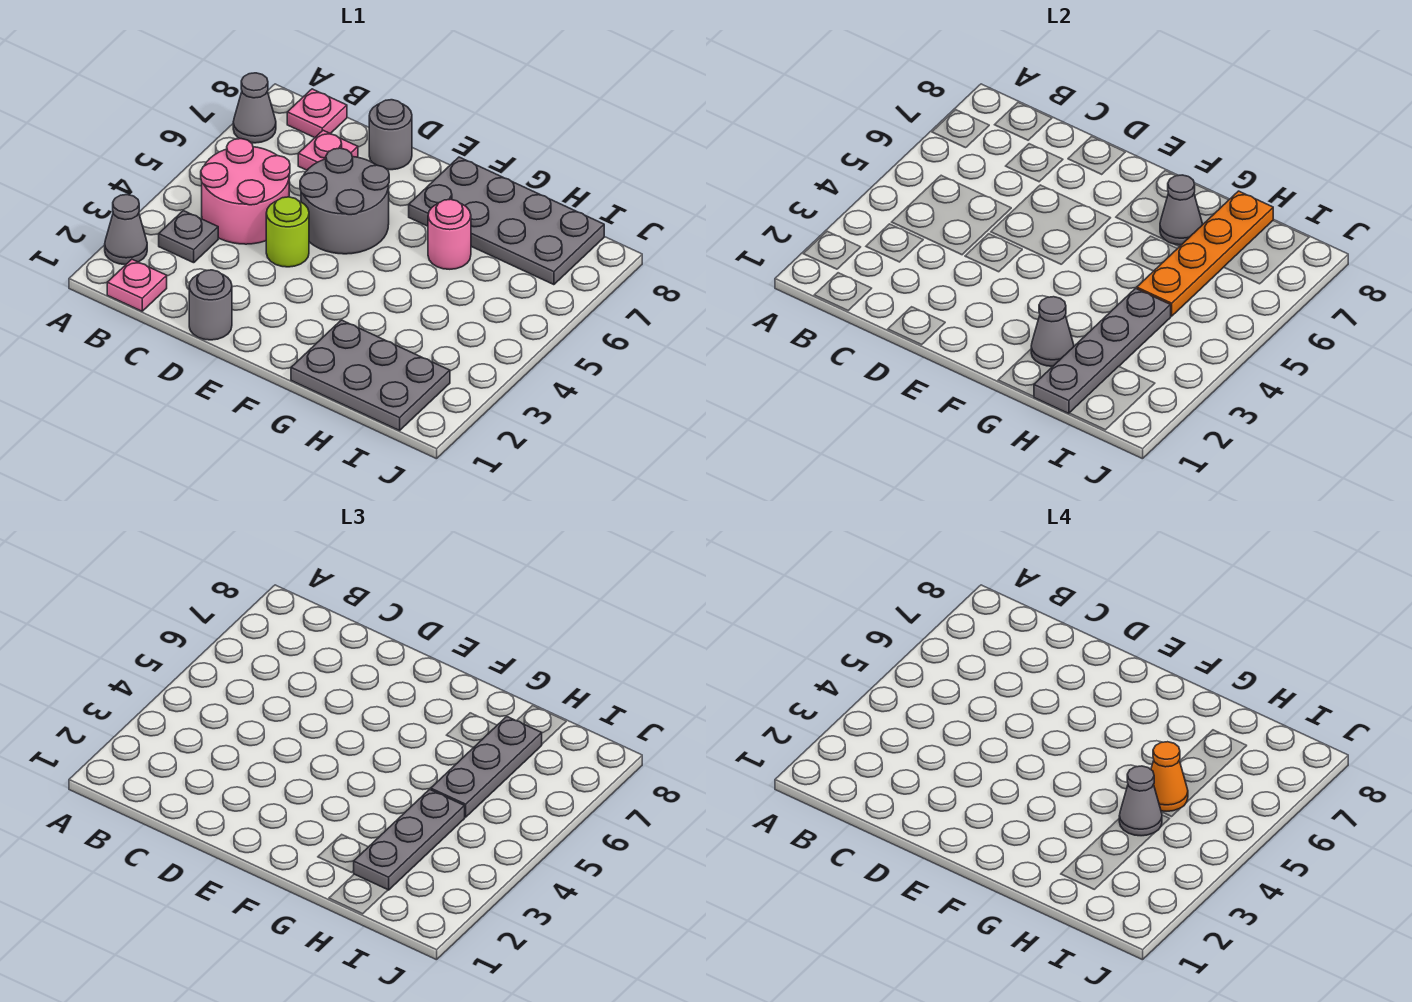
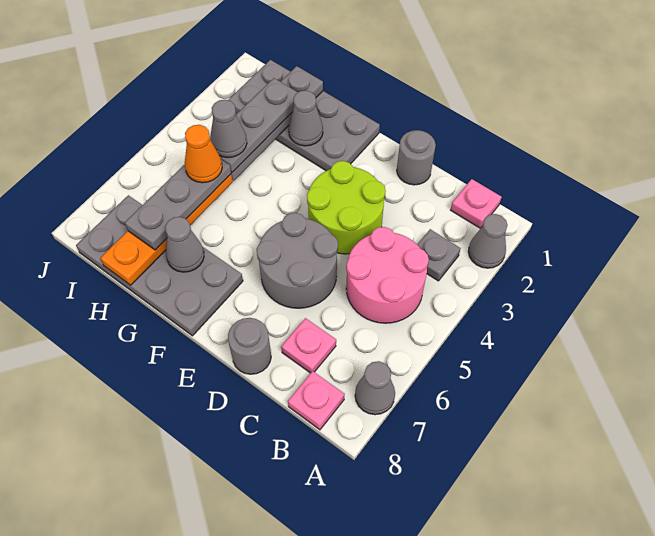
lime round brick D4 level 1 -> lime round brick D3:E4 level 1
grey plate G1:I2 level 1 -> grey plate F1:I2 level 1
pink round brick G6 level 1 -> none

